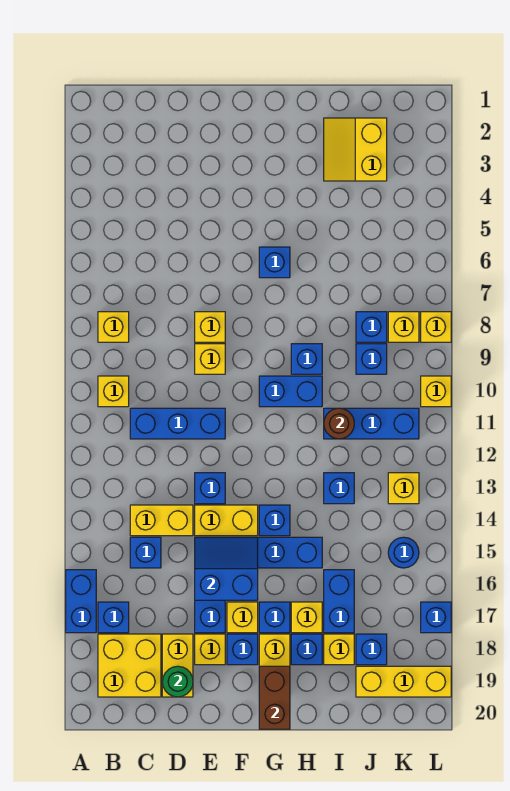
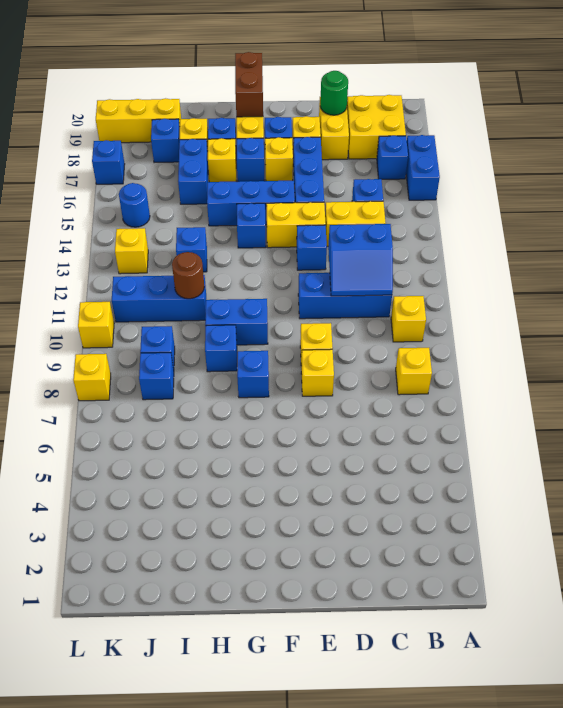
blue slope E15:F16 level 2 top 16 -> blue slope C11:D12 level 2 top 12
blue brick G6 level 1 -> blue brick G8 level 1
yellow slope I2:J3 level 1 top J -> none
yellow brick K8 level 1 -> none

